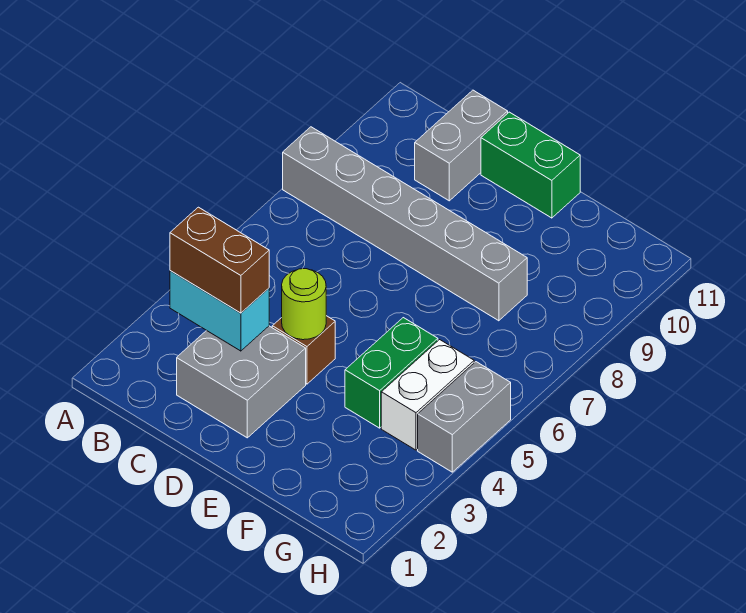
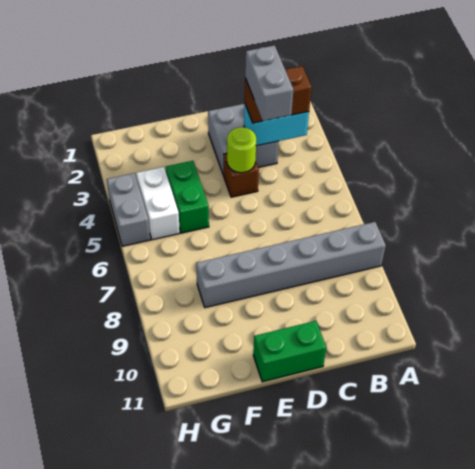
grey brick C10:C11 level 1 -> grey brick C3:C4 level 4

